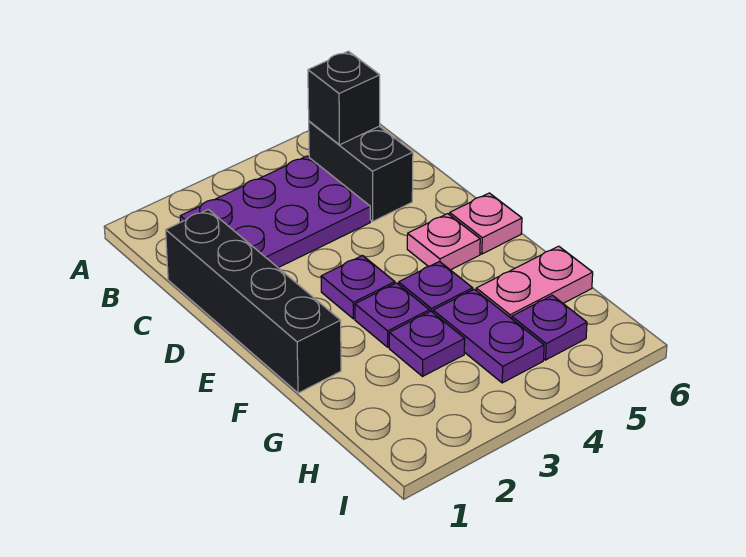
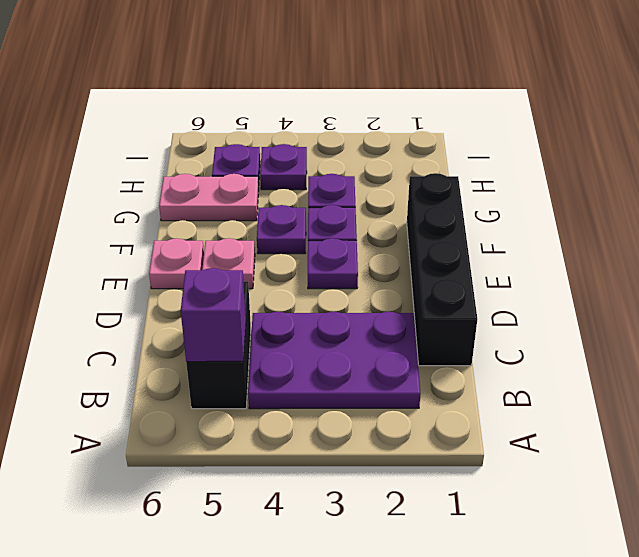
black brick B5 level 2 -> purple brick B5 level 2
purple plate G4:H4 level 1 -> purple plate H4 level 1

